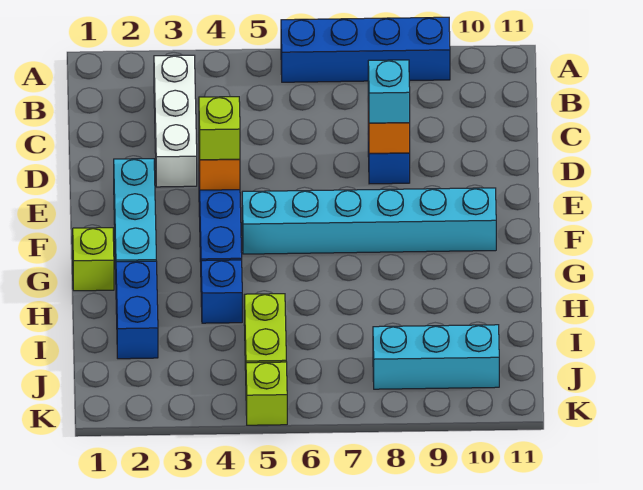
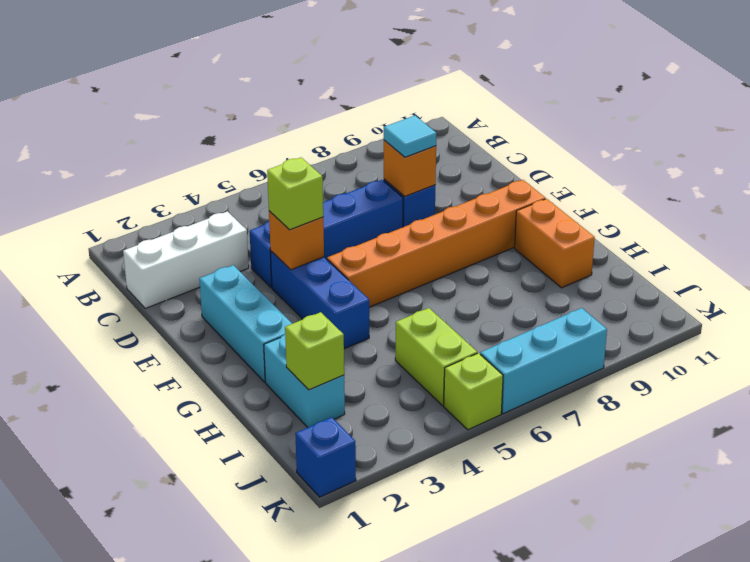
blue brick A6:A9 level 1 -> blue brick D4:D7 level 1
white brick B3:D3 level 1 -> white brick C1:C3 level 1
cyan brick D8 level 3 -> cyan tile D8 level 3
cyan brick F5:F10 level 1 -> orange brick F5:F10 level 1
lime brick G1 level 1 -> lime brick I2 level 2
none -> orange brick G10:H10 level 1
blue brick H2:I2 level 1 -> cyan brick H2:I2 level 1
blue brick H4 level 1 -> blue brick K1 level 1
cyan brick J8:J10 level 1 -> cyan brick K6:K8 level 1

